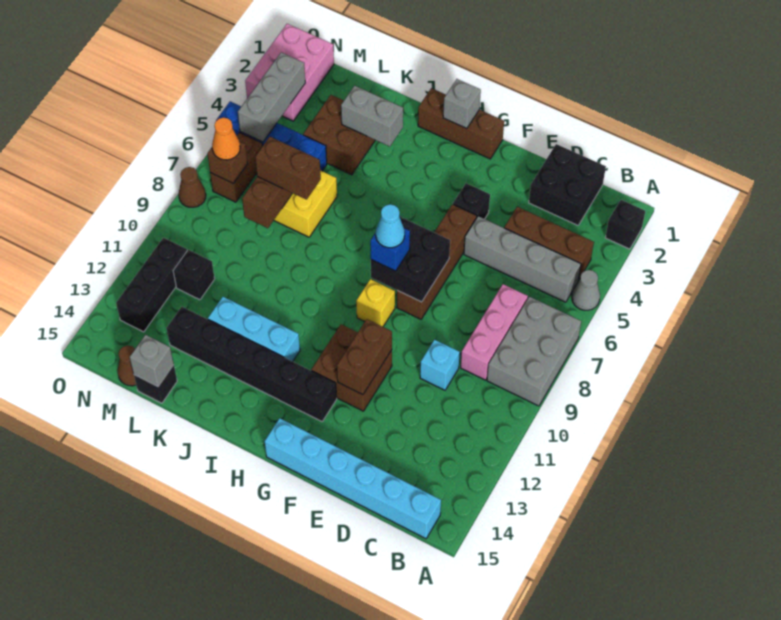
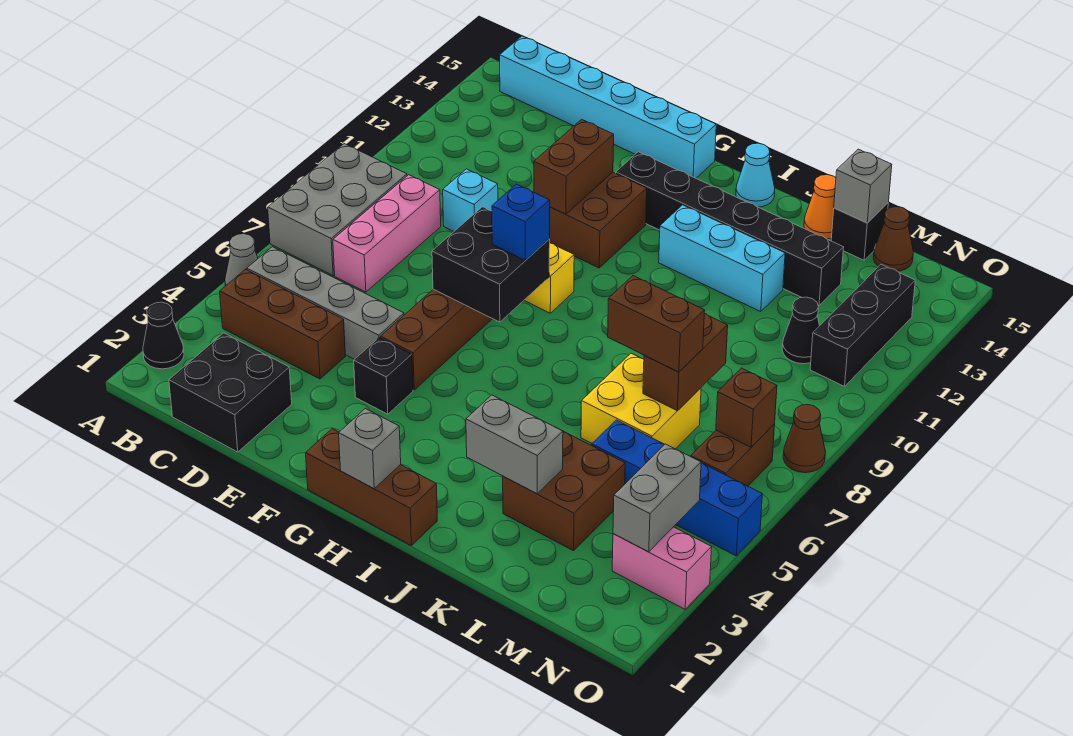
black brick A2 level 1 -> black cone A2 level 1
cyan cone G8 level 4 -> cyan cone I15 level 1
black brick M11 level 1 -> black cone M11 level 1
pink brick N1:O3 level 1 -> pink brick N3:O3 level 1
grey brick N3:N5 level 2 -> grey brick N3:N4 level 2
orange cone N7 level 3 -> orange cone K15 level 1

